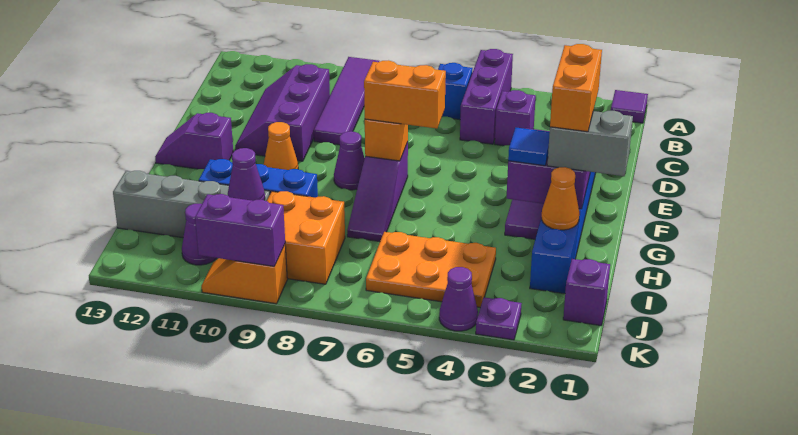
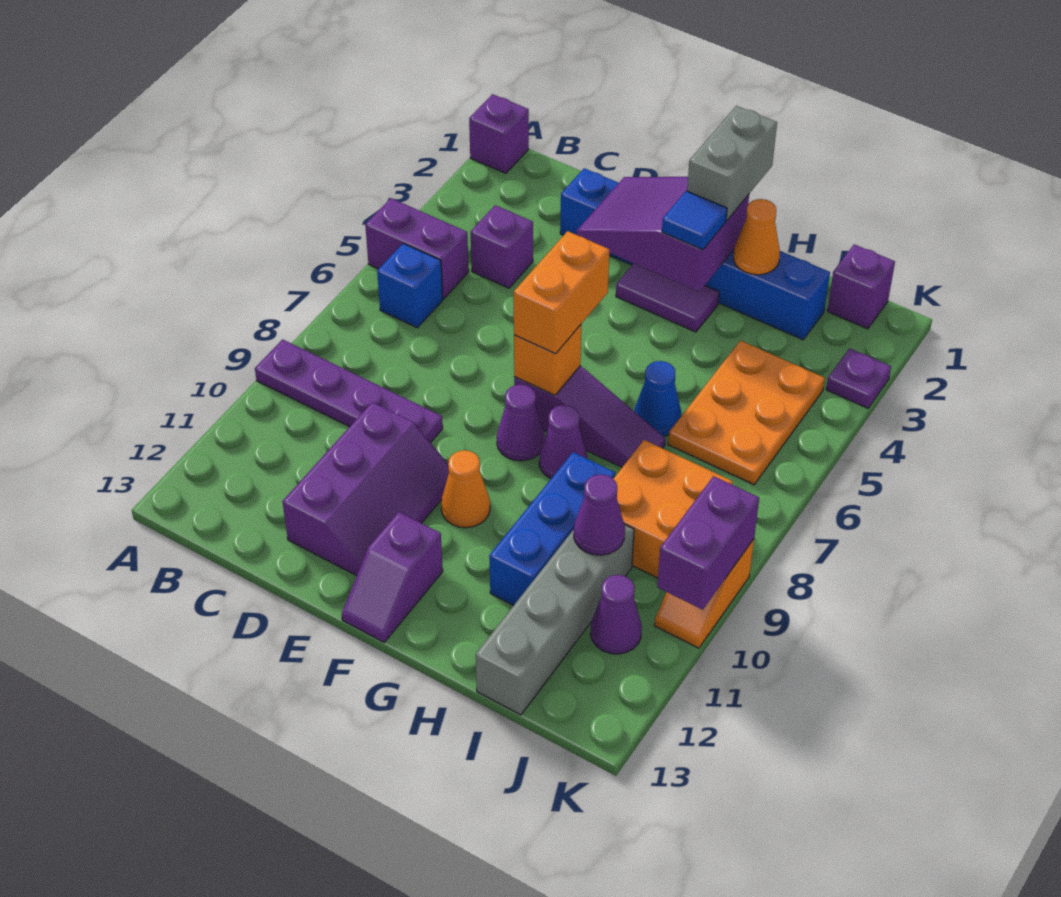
purple tile A1 level 1 -> purple brick A1 level 1
purple brick A5:C5 level 1 -> purple brick A5:B5 level 1
purple tile A9:D9 level 1 -> purple plate A9:D9 level 1
purple slope C10:E11 level 1 top 10 -> purple slope D10:E12 level 1 top D
orange brick F2:G2 level 4 -> none
none -> blue cone H6 level 1
purple cone K4 level 1 -> purple cone G8 level 1

